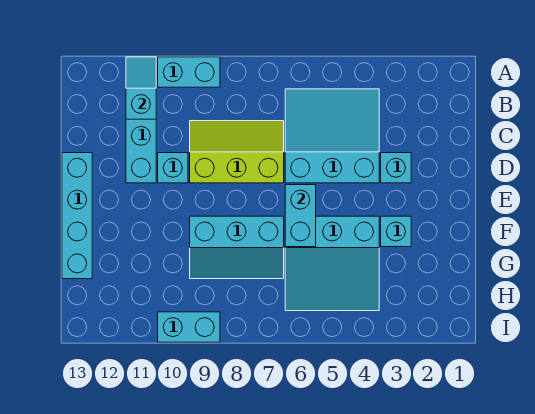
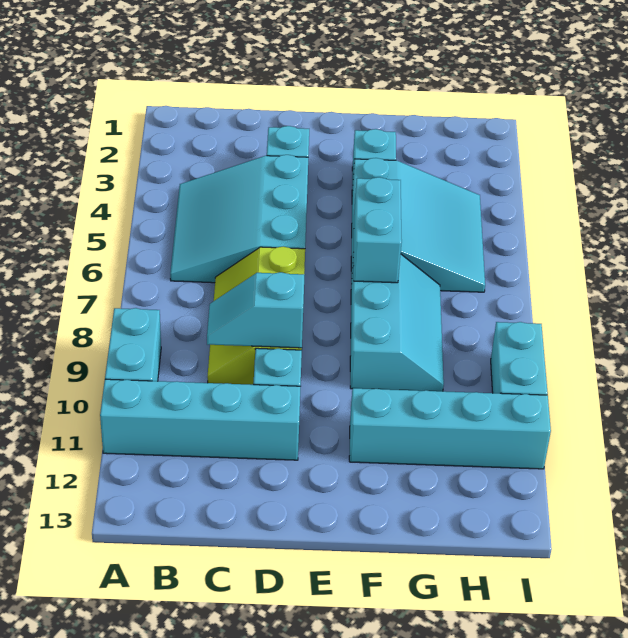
cyan slope A11:B11 level 2 top B -> cyan slope C9:D9 level 2 top D
cyan brick D13:G13 level 1 -> cyan brick F11:I11 level 1
cyan brick E6:F6 level 2 -> cyan brick F6:F7 level 2

